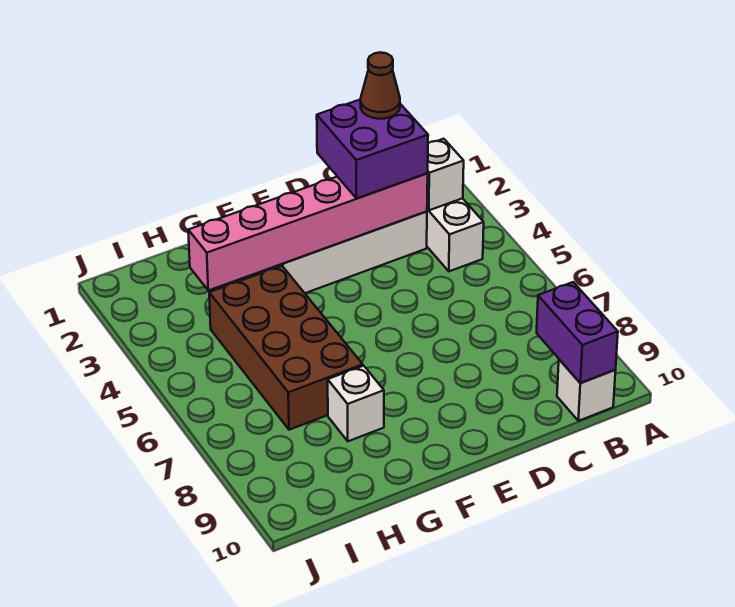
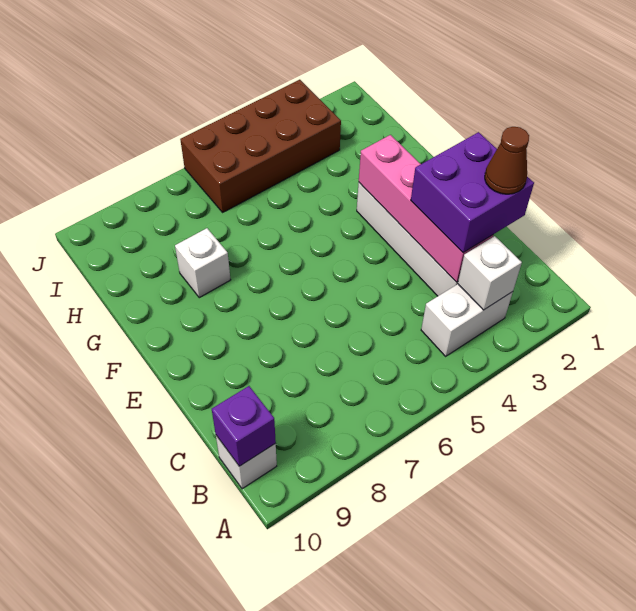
purple brick B9:B10 level 2 -> purple brick B10 level 2
pink brick C3:H3 level 2 -> pink brick C3:F3 level 2
brown brick G4:H7 level 1 -> brown brick I3:J6 level 1

